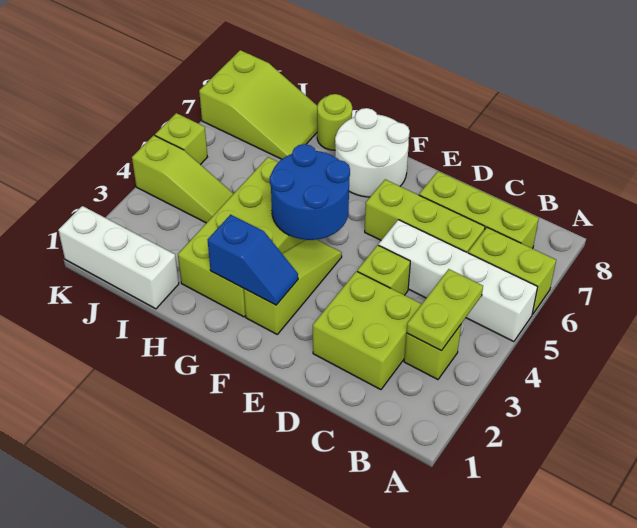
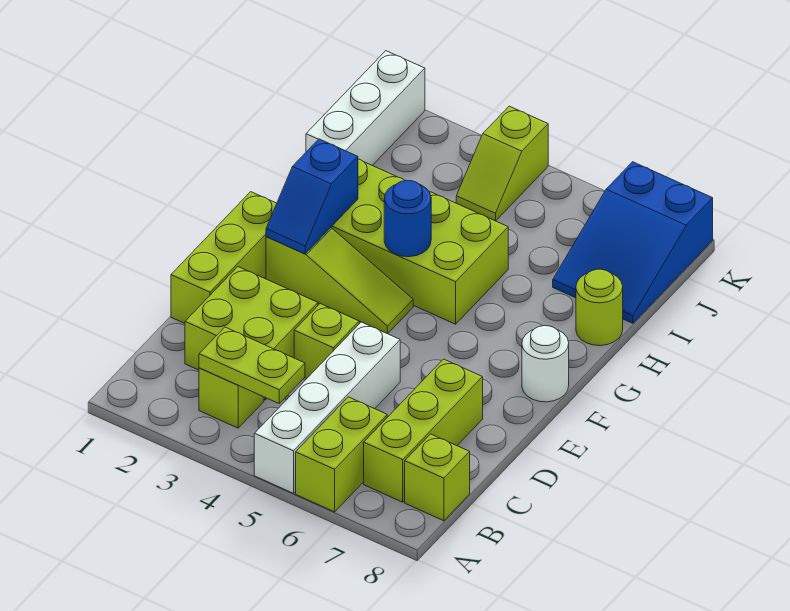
lime brick C6:E6 level 1 -> lime brick D1:F1 level 1
blue round brick F4:G5 level 2 -> blue round brick G4 level 2
white round brick F7:G8 level 1 -> white round brick F8 level 1
lime slope I4:K4 level 1 top K -> lime slope J4:K4 level 1 top K
lime slope I7:K8 level 1 top K -> blue slope I7:K8 level 1 top K
lime brick K5 level 1 -> lime brick B8 level 1

